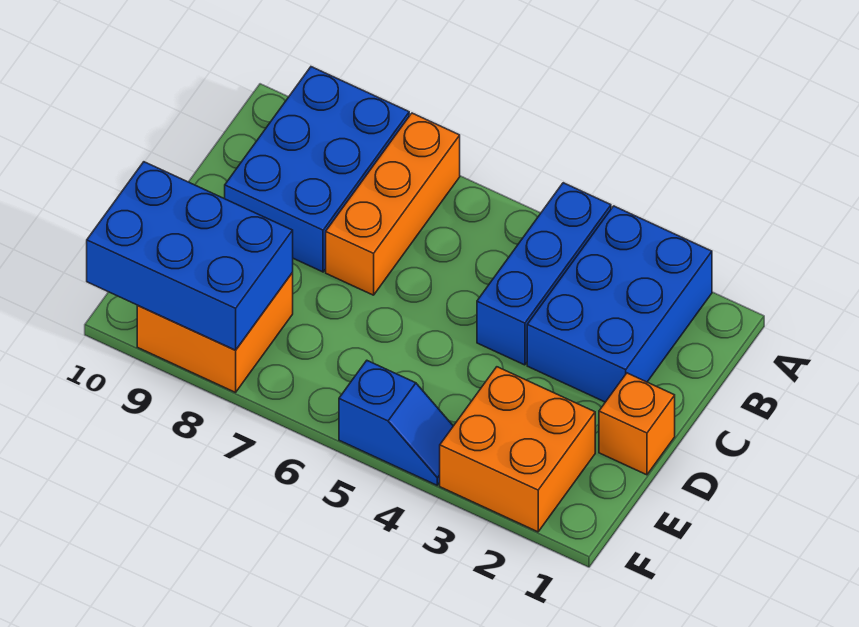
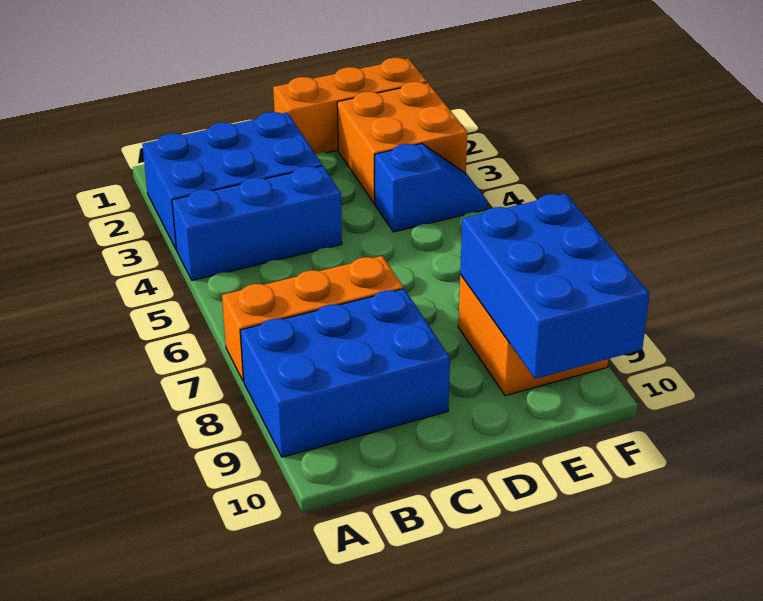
orange brick D1 level 1 -> orange brick D1:F1 level 1
blue slope F4:F5 level 1 top 5 -> blue slope E4:F4 level 1 top E

